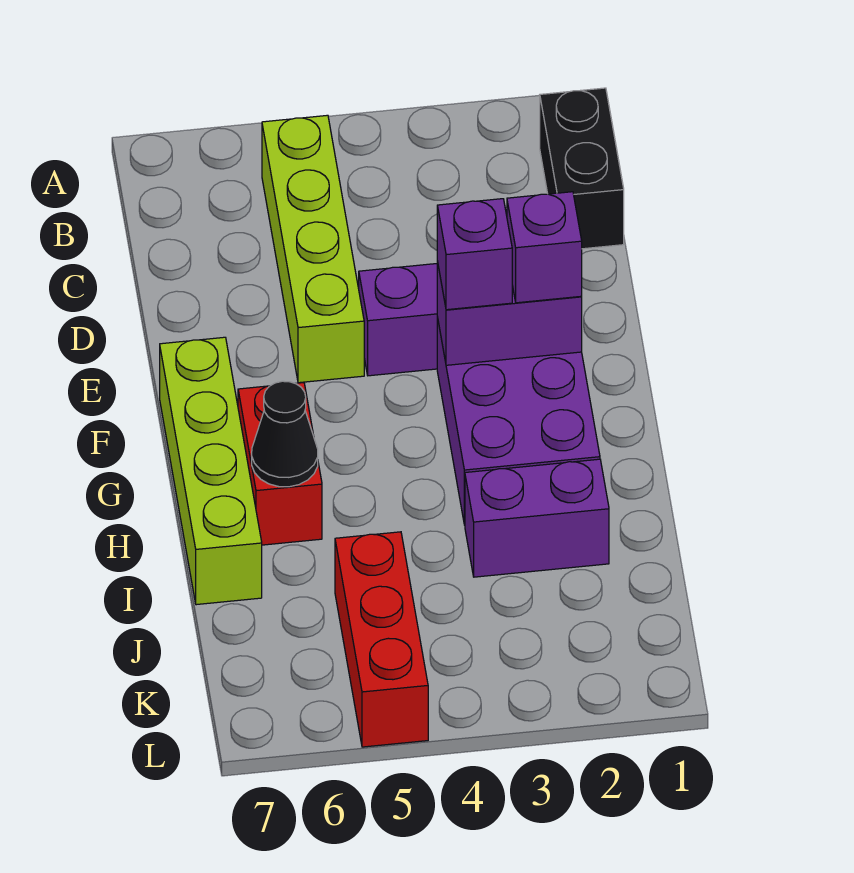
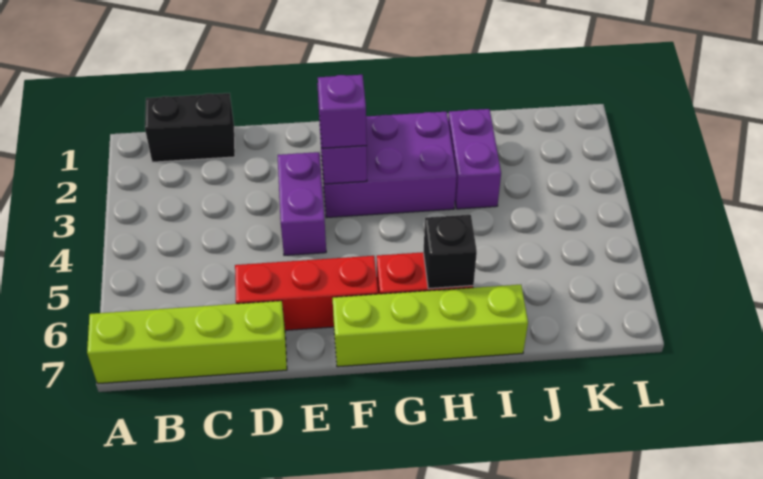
lime brick B5:E5 level 1 -> lime brick A7:D7 level 1
purple brick F2 level 3 -> none
black cone H6 level 2 -> black brick H6 level 2
red brick J5:L5 level 1 -> red brick D6:F6 level 1

